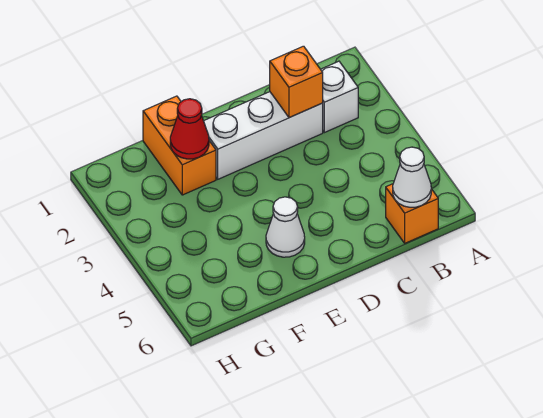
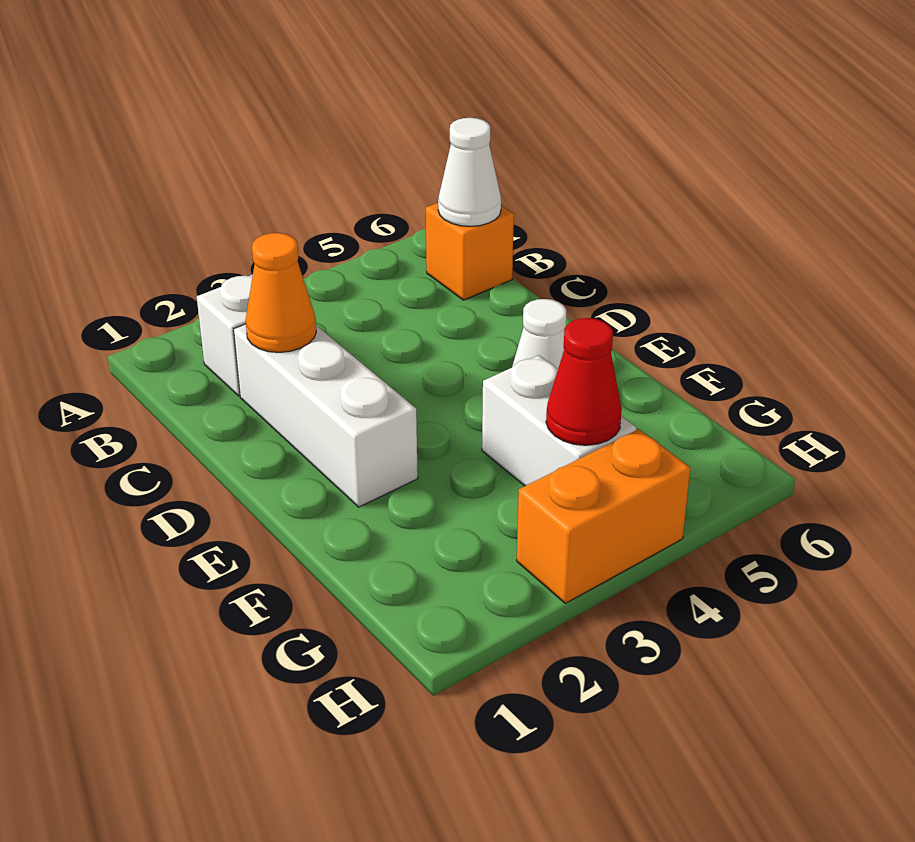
orange brick C2 level 2 -> orange cone C2 level 2
orange brick F1:F2 level 1 -> orange brick H3:H4 level 1
red cone F2 level 2 -> red cone G4 level 2
none -> white brick F4:G4 level 1

